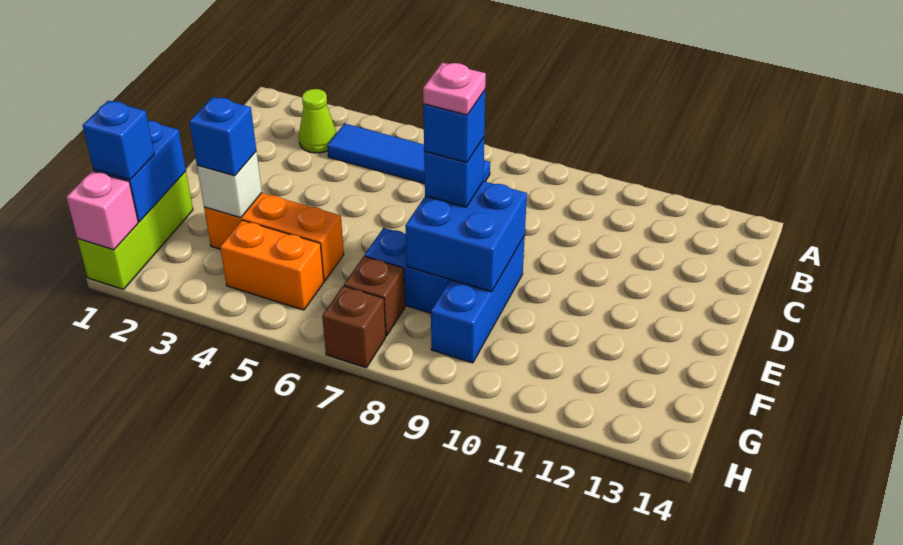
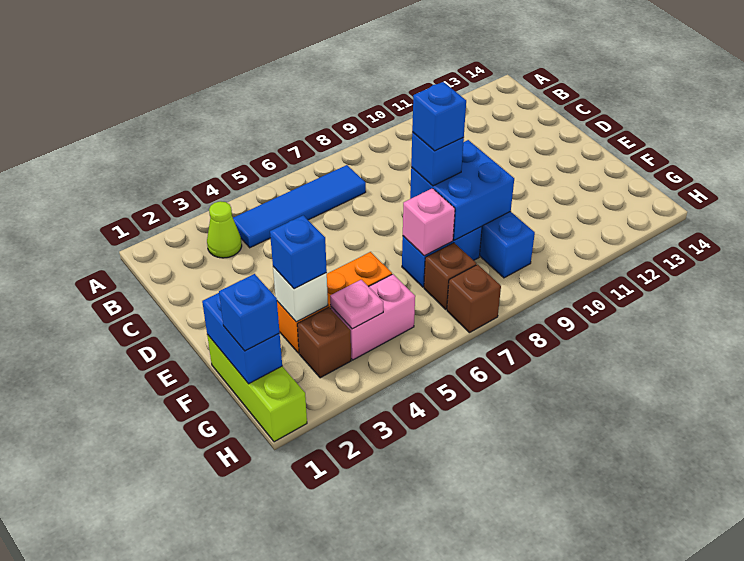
pink plate E8 level 5 -> pink plate G4 level 2
none -> brown brick G3 level 1
orange brick G4:G5 level 1 -> pink brick G4:G5 level 1
pink brick H1 level 2 -> pink brick F7 level 2

